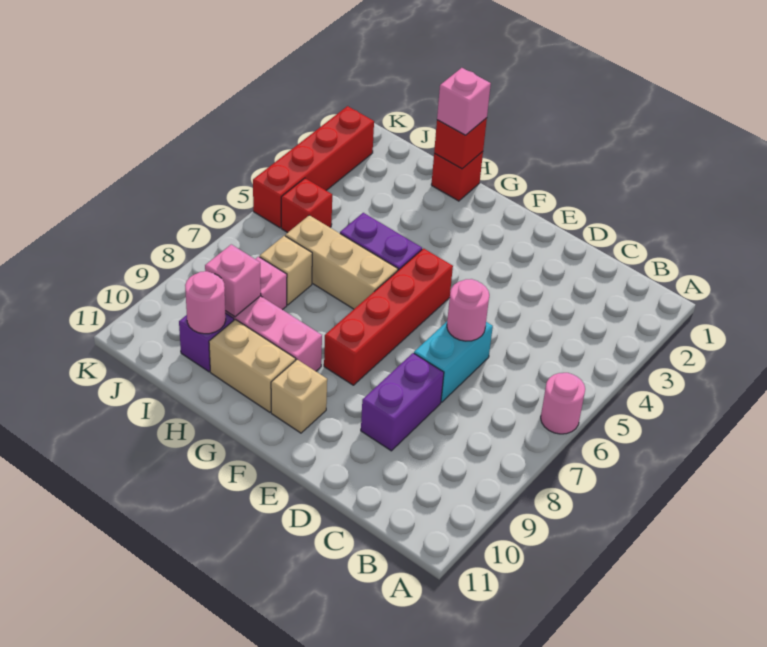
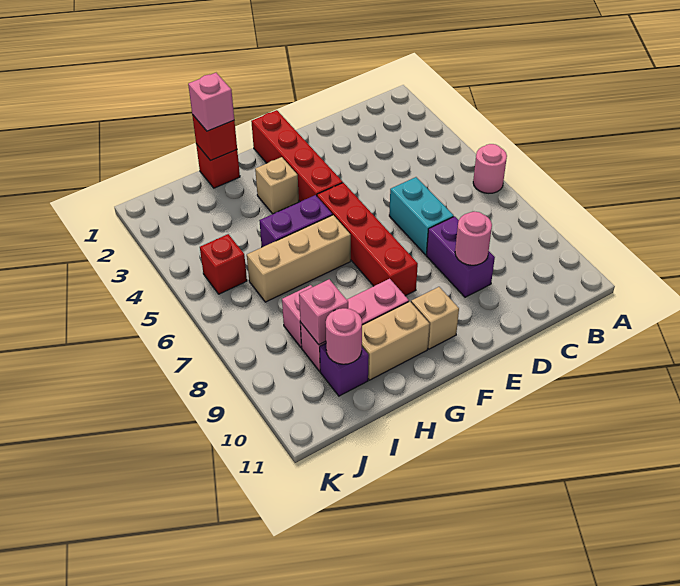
pink round brick D6 level 2 -> pink round brick D9 level 2
tan brick I7 level 1 -> tan brick G3 level 1
red brick K2:K5 level 1 -> red brick F1:F4 level 1

